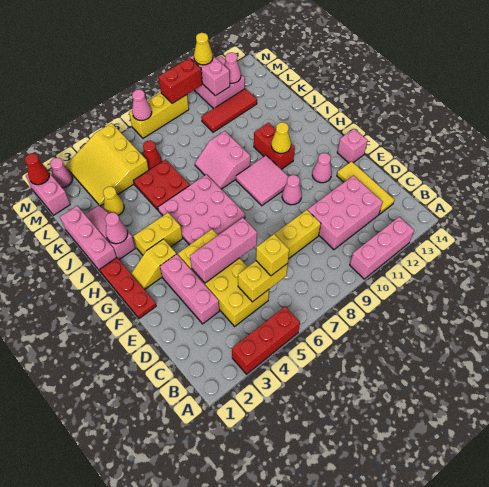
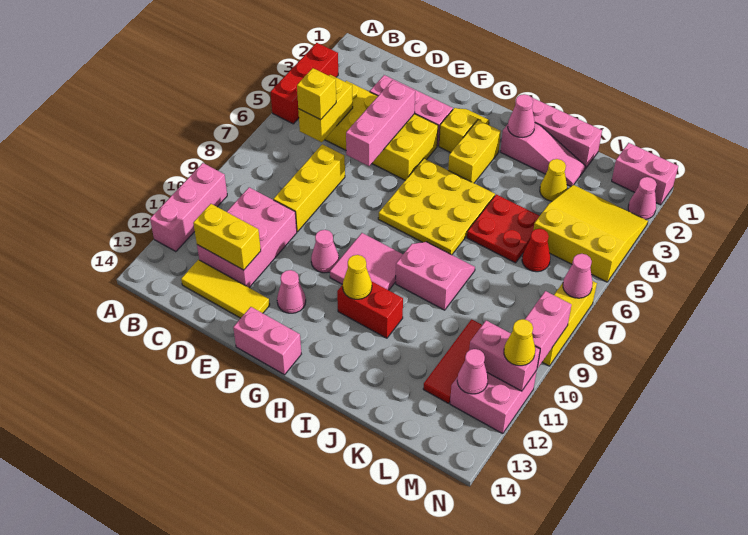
none -> yellow brick C12:D12 level 2
red plate F1:H1 level 1 -> none
pink brick F14 level 1 -> pink brick F14:G14 level 1
pink plate G5:I7 level 1 -> yellow plate G5:I7 level 1
red cone N1 level 2 -> none
red brick N9:N10 level 2 -> pink brick N9:N10 level 2

